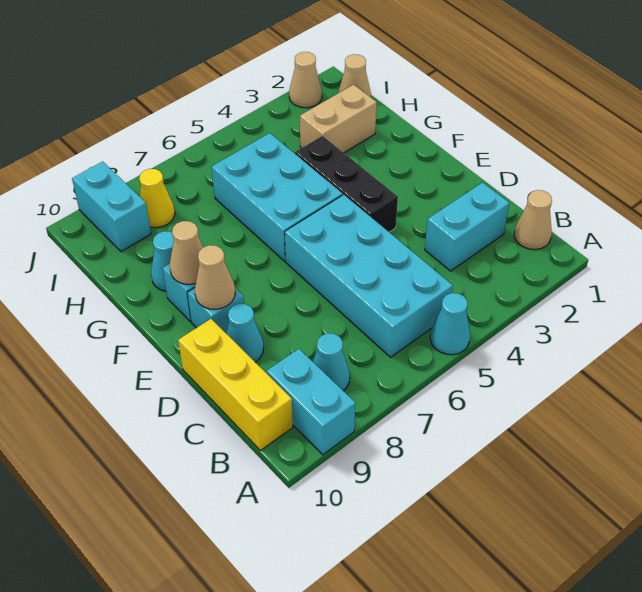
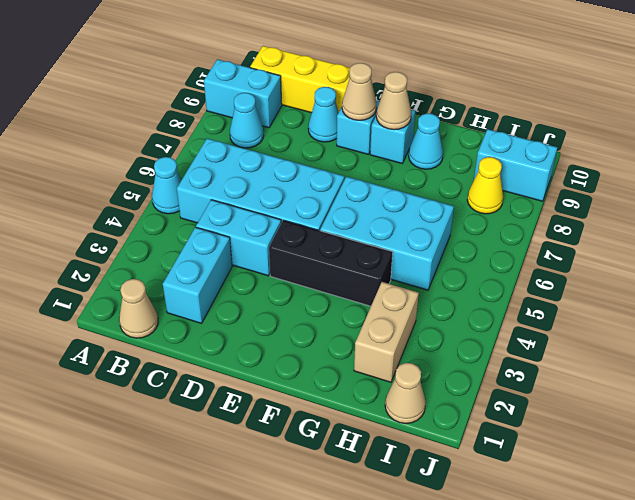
none -> cyan brick C4:D4 level 1
tan cone J2 level 1 -> none

